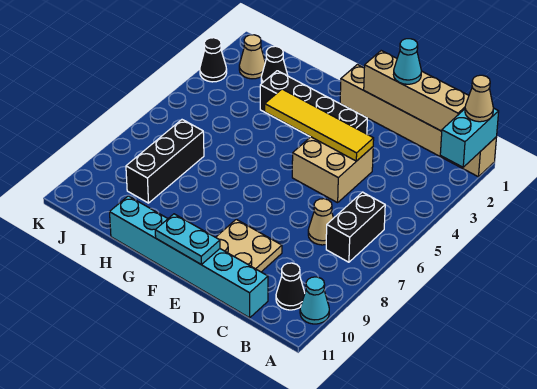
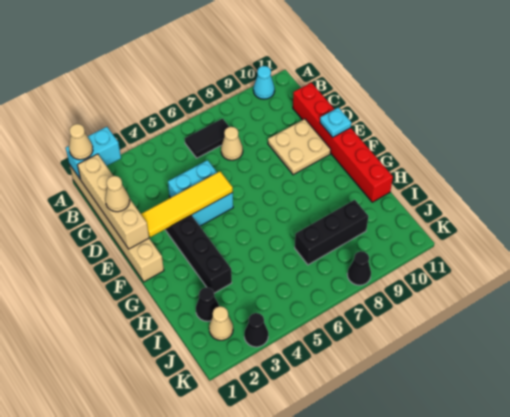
black brick B6:B7 level 1 -> black tile B6:B7 level 1
black cone B10 level 1 -> black cone K8 level 1
cyan brick C11:H11 level 1 -> red brick C11:H11 level 1
cyan cone D1 level 3 -> tan cone D1 level 3
tan brick D4:E5 level 1 -> cyan brick D4:E5 level 1
yellow tile D4:G4 level 2 -> yellow tile E2:E5 level 2
cyan plate E11:F11 level 2 -> cyan plate E11 level 2

